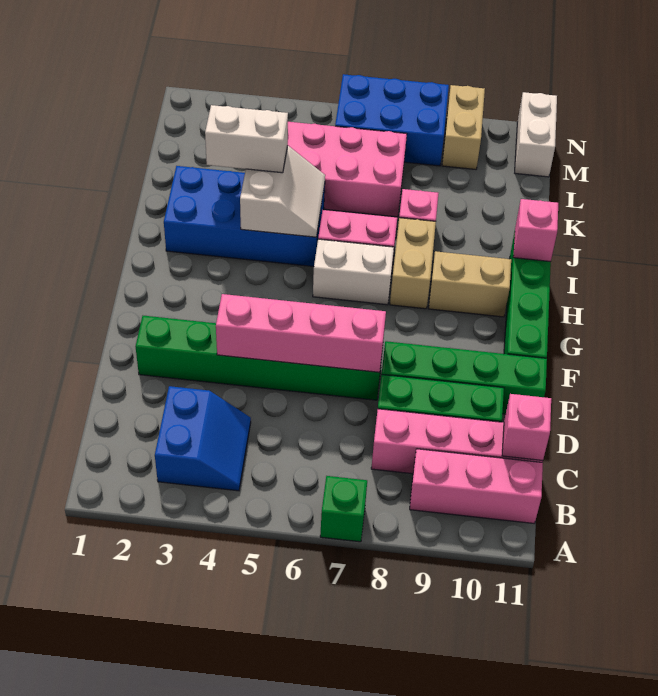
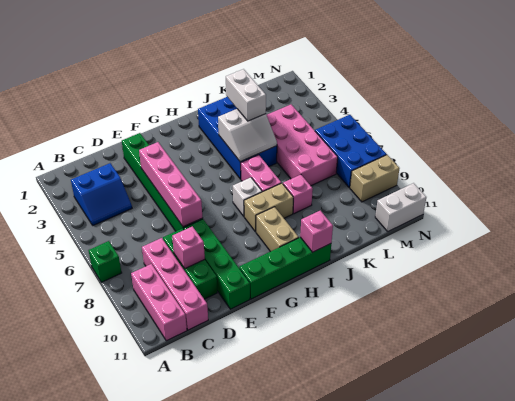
pink brick C11 level 2 -> pink brick D9 level 2
white brick H6:H7 level 1 -> white brick H7 level 1

